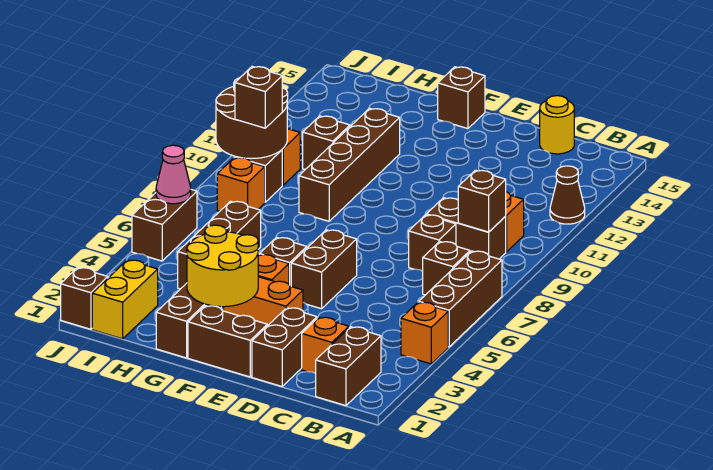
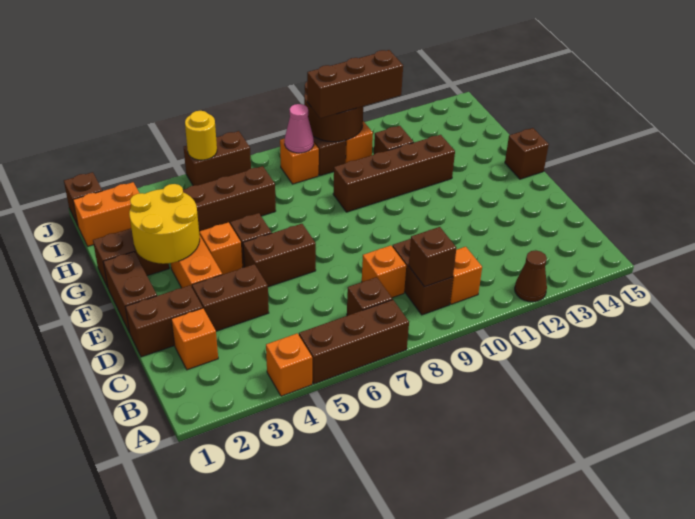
brown brick B1:B2 level 1 -> brown brick D3:D4 level 1
brown brick C8 level 1 -> orange brick C8 level 1
yellow round brick C15 level 1 -> yellow round brick J5 level 2
yellow brick I1:I2 level 1 -> orange brick I1:I2 level 1
brown brick I9 level 3 -> brown brick I9:I11 level 3
pink cone J6 level 2 -> pink cone I8 level 2

